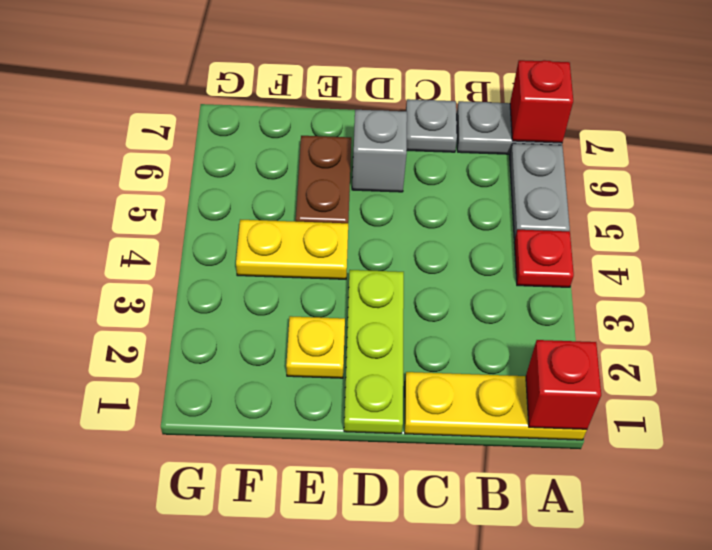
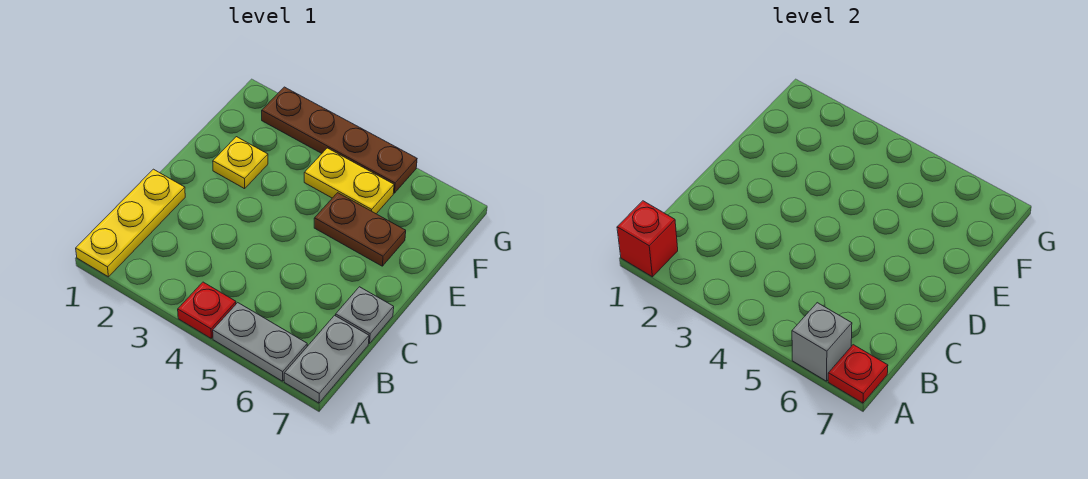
red brick A7 level 2 -> red plate A7 level 2
lime plate D1:D3 level 1 -> none
grey brick D6 level 1 -> grey brick A6 level 2
yellow plate E4:F4 level 1 -> yellow plate F4:F5 level 1
none -> brown plate G2:G5 level 1

